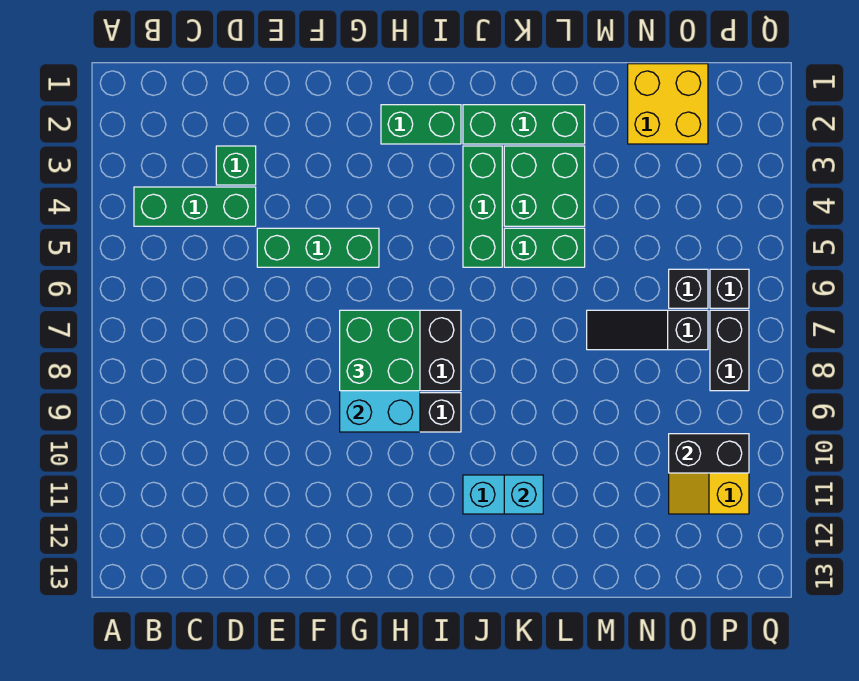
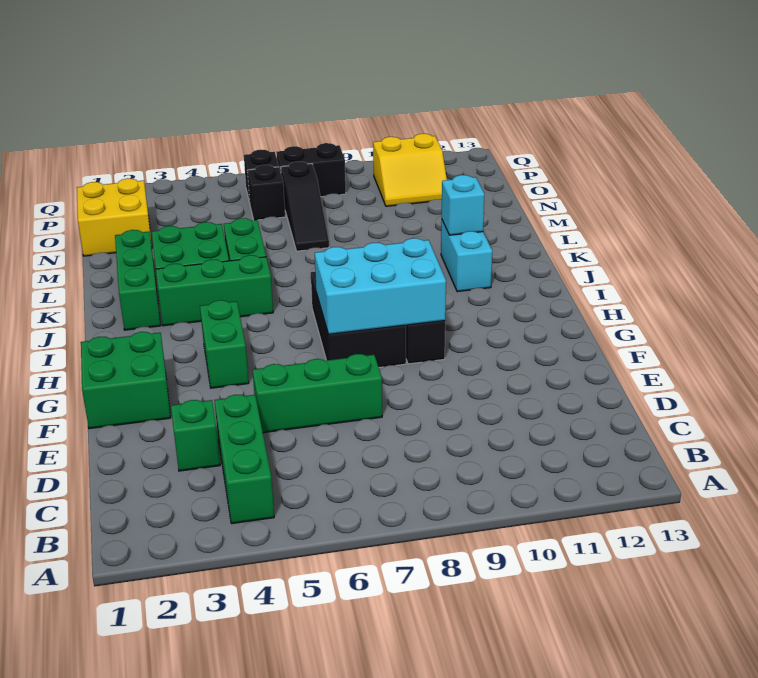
green brick E5:G5 level 1 -> green brick E5:E7 level 1
green brick G7:H8 level 3 -> green brick F1:G2 level 1
green brick H2:I2 level 1 -> green brick G4:H4 level 1
black brick O10:P10 level 2 -> none

